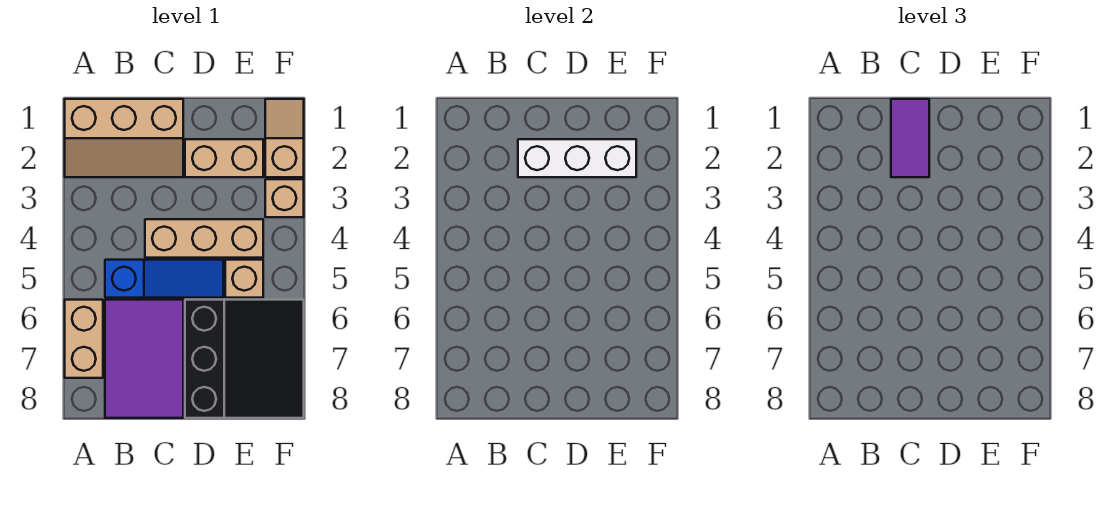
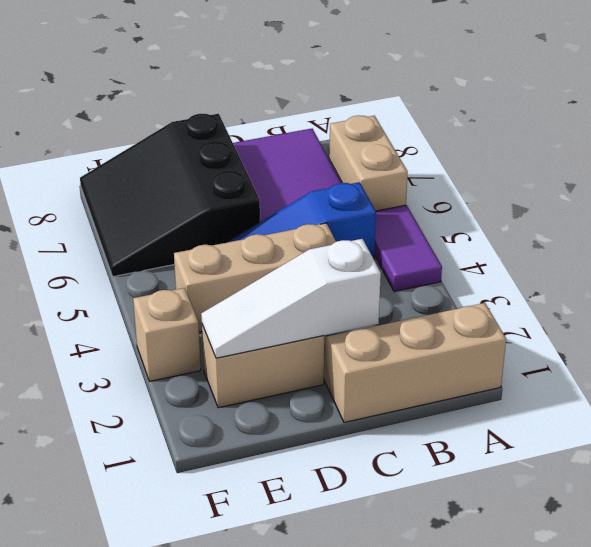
purple tile C1:C2 level 3 -> purple tile A4:A5 level 1
white brick C2:E2 level 2 -> white slope C2:E2 level 2 top C
tan brick E5 level 1 -> none
tan slope F1:F2 level 1 top 2 -> none

